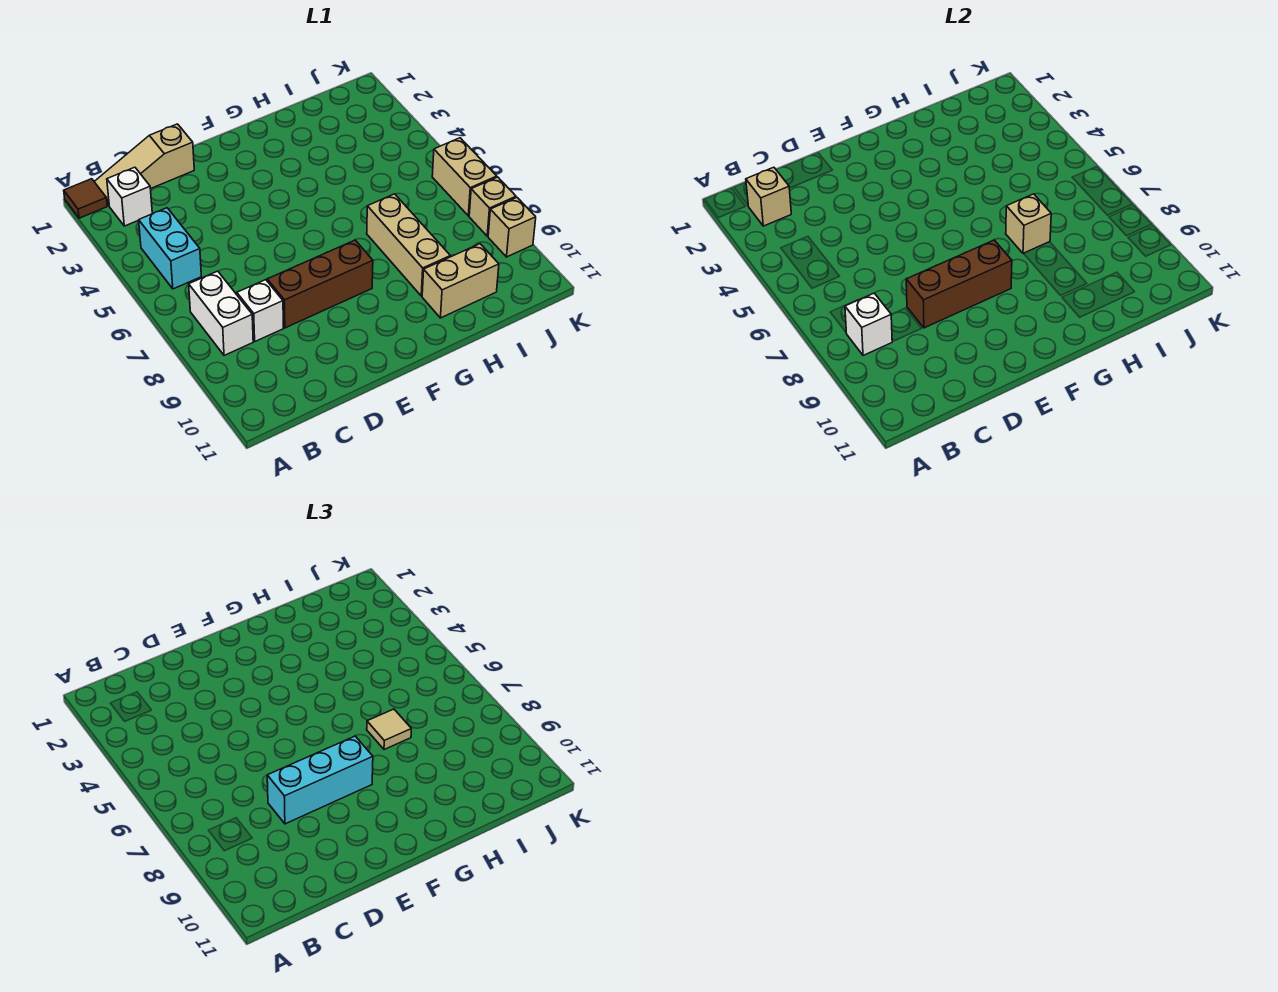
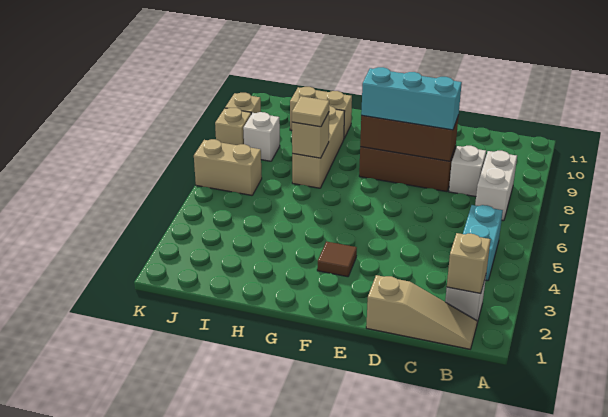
brown tile A1 level 1 -> brown tile F3 level 1
white brick B8 level 2 -> white brick J8 level 1
tan brick K6:K7 level 1 -> tan brick J6:K6 level 1

